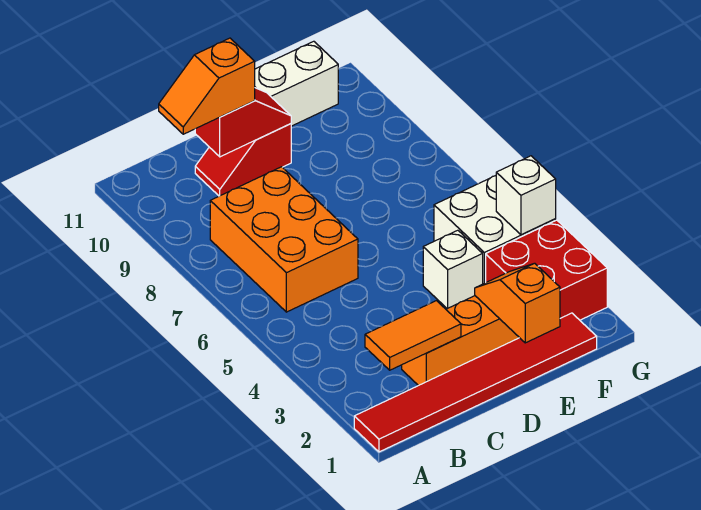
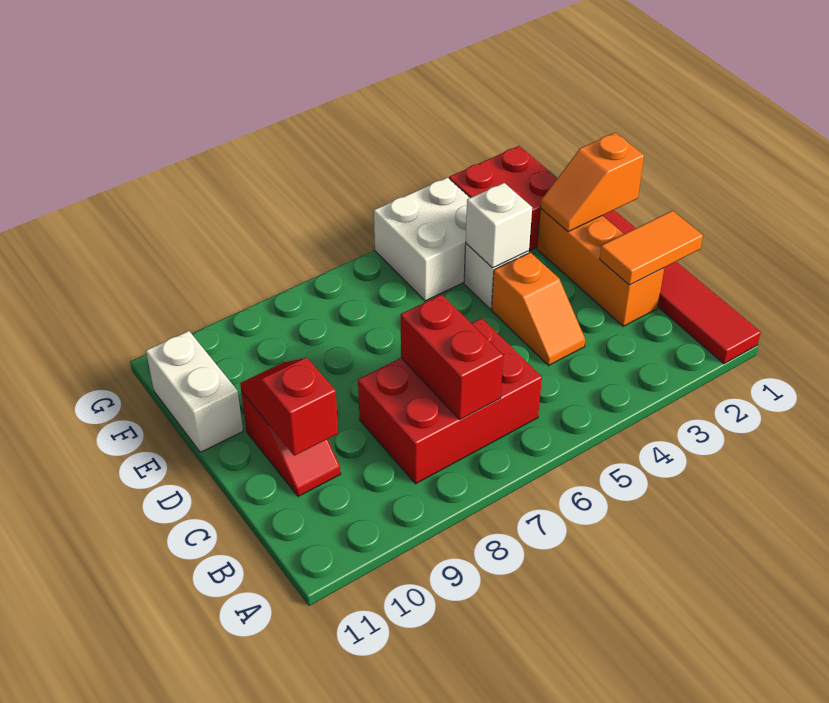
orange tile B2:C2 level 2 -> orange tile C1:C2 level 2
orange brick B6:C8 level 1 -> red brick B6:C8 level 1
none -> red brick B7:C7 level 2
orange slope B10:C10 level 3 top C -> orange slope C4:D4 level 1 top D
white brick G4 level 2 -> white brick E4 level 2

